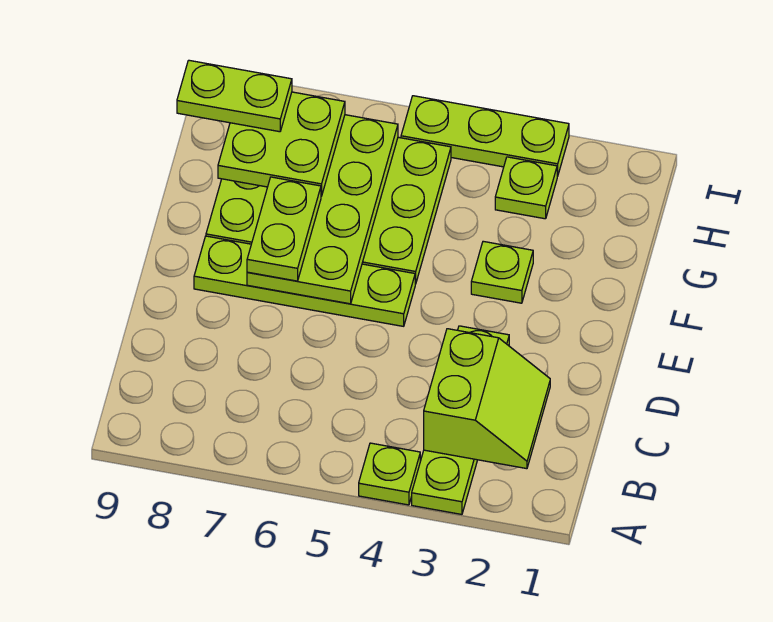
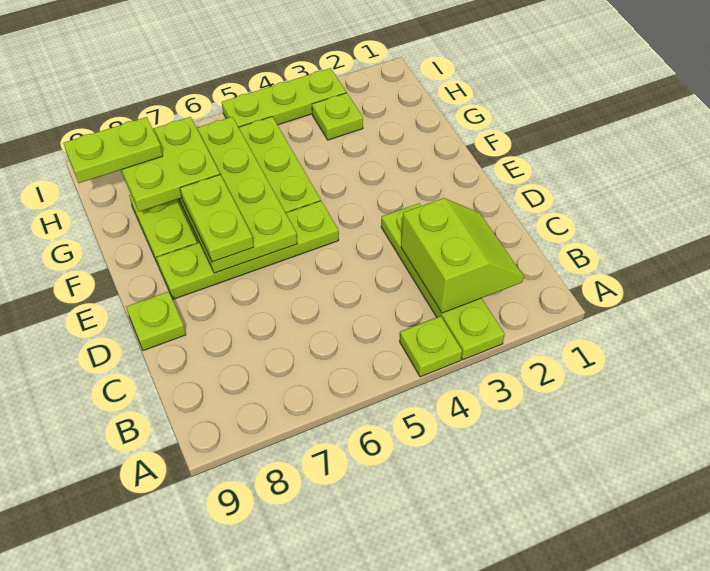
lime plate F3 level 1 -> lime plate D9 level 1

